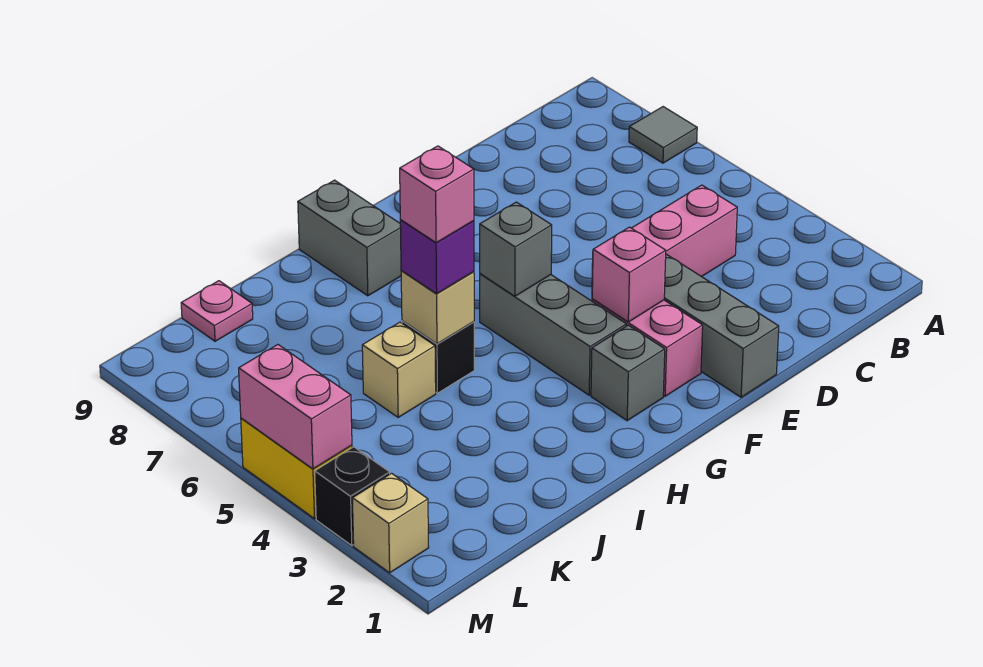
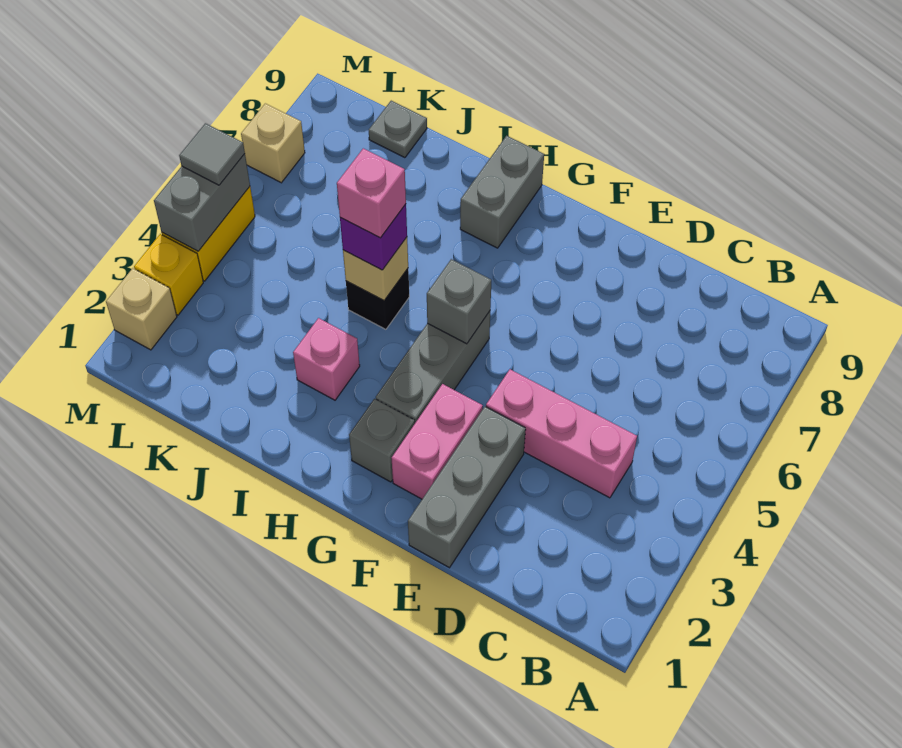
grey tile A7 level 1 -> grey tile M5 level 3
pink brick F3 level 2 -> pink brick I3 level 1
tan brick J5 level 1 -> tan brick M7 level 1
pink plate K9 level 1 -> grey plate K9 level 1
black brick M3 level 1 -> yellow brick M3 level 1
pink brick M4:M5 level 2 -> grey brick M4:M5 level 2

